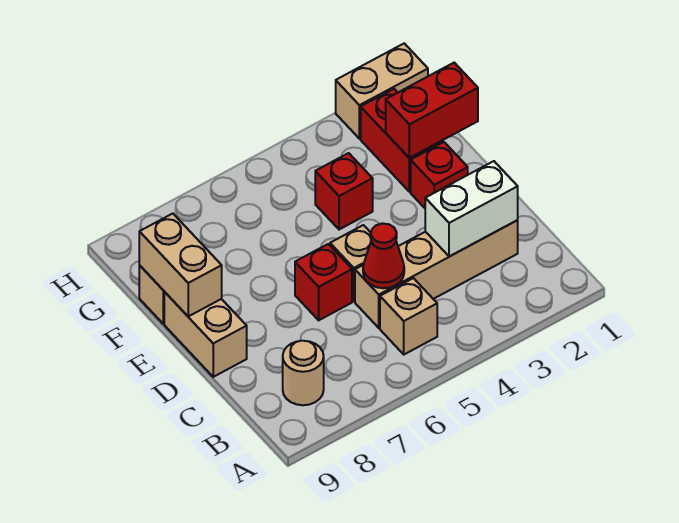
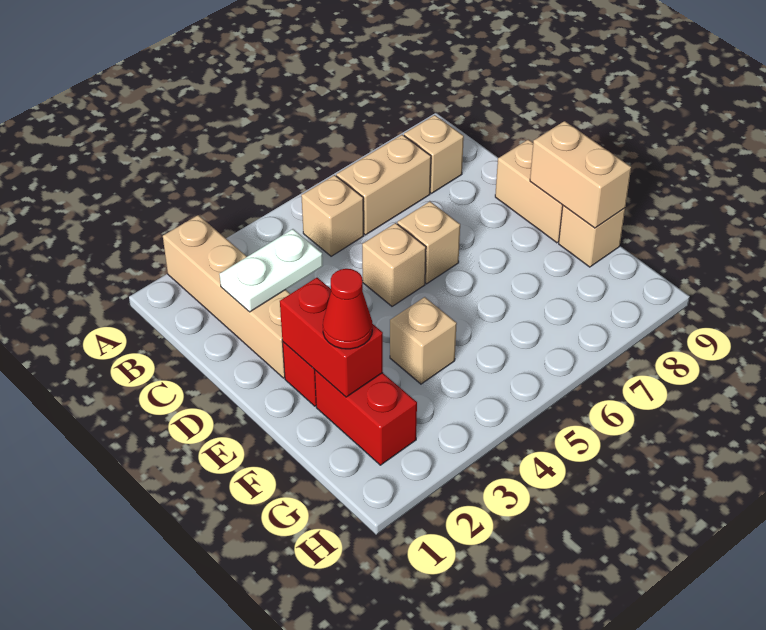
tan round brick B8 level 1 -> tan brick B8 level 1
tan brick C2:C5 level 1 -> tan brick A2:D2 level 1
white brick C2:C3 level 2 -> white plate C2:C3 level 2
red cone C5 level 2 -> red cone F2 level 3
red brick D6 level 1 -> tan brick D6 level 1
red brick F1:F2 level 2 -> red brick E2:F2 level 2
red brick F4 level 1 -> tan brick F4 level 1
tan brick H1:H2 level 1 -> tan brick B6:B7 level 1

